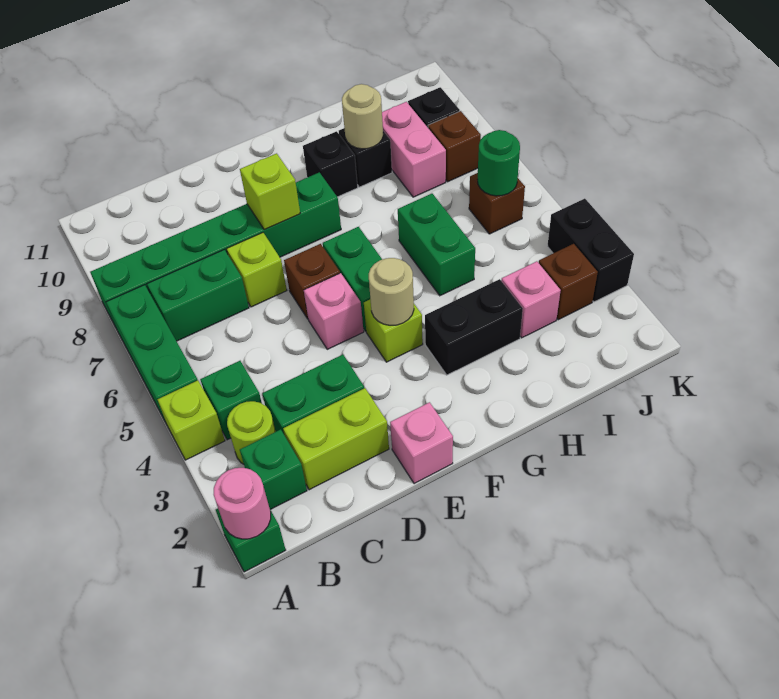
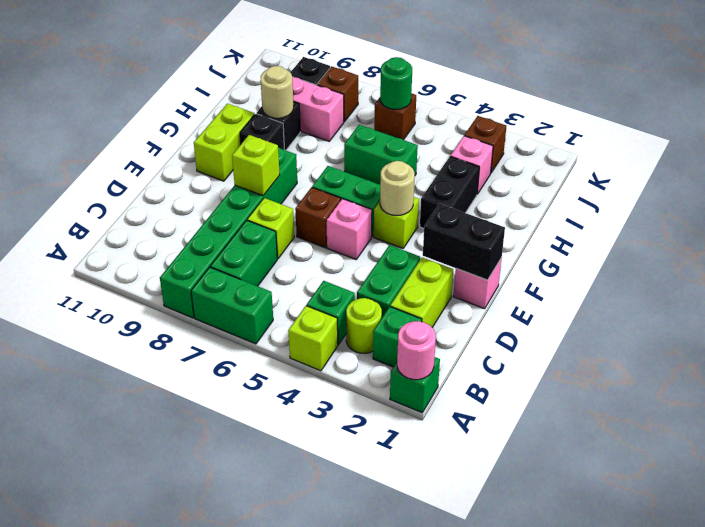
green brick A5:A7 level 1 -> green brick A6:A7 level 1
none -> lime brick F10:G10 level 1
black brick K3:K4 level 1 -> black brick E1:E2 level 2

